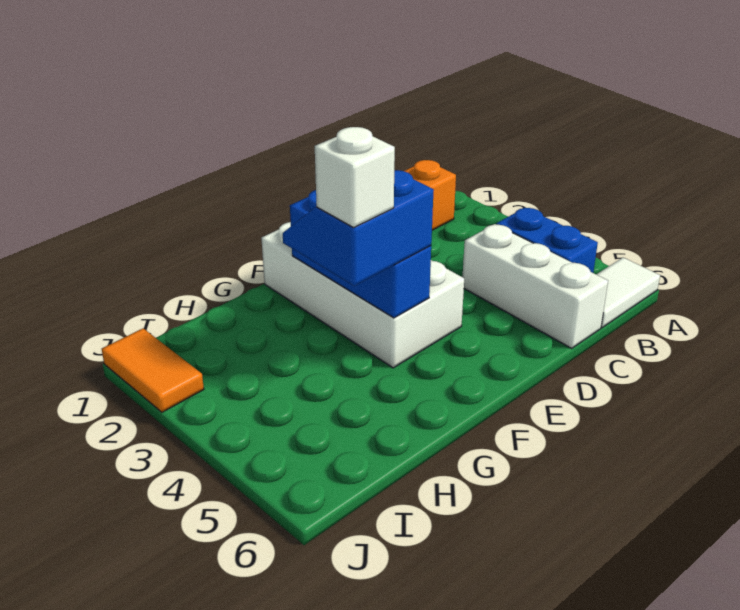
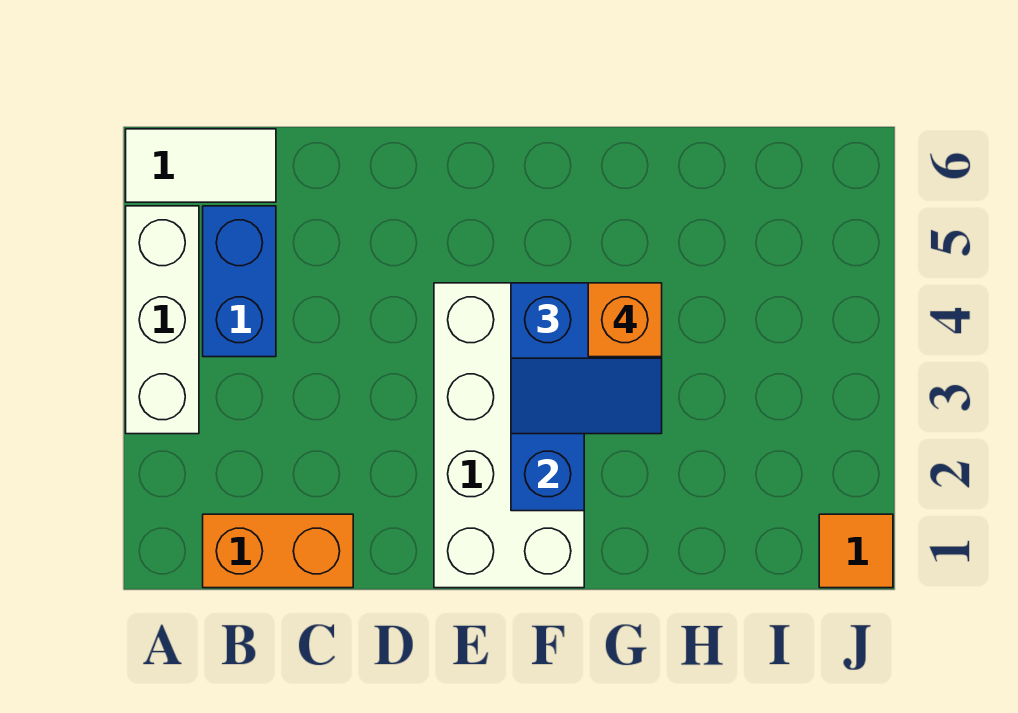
white brick C4:C6 level 1 -> white brick A3:A5 level 1
white brick G4 level 4 -> orange brick G4 level 4
orange tile J1:J2 level 1 -> orange tile J1 level 1

